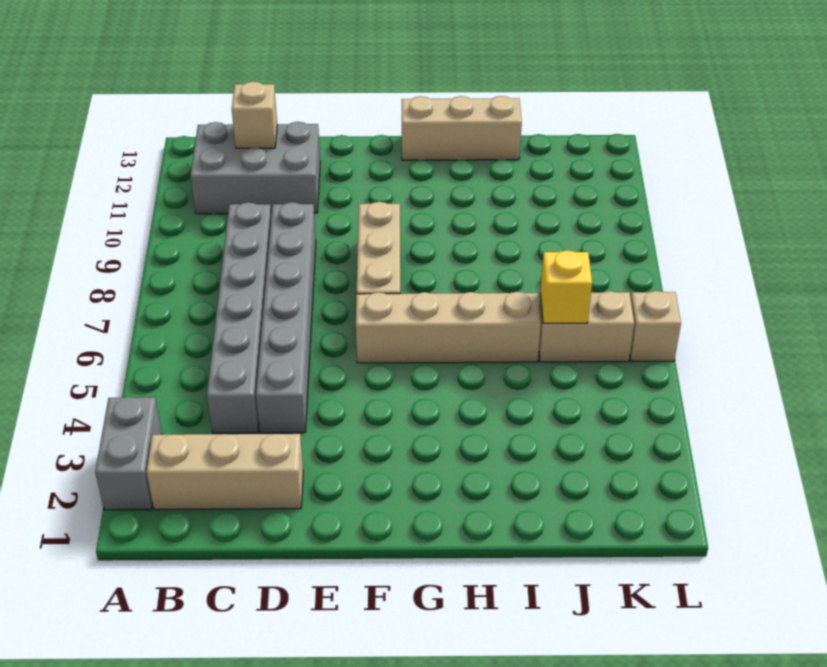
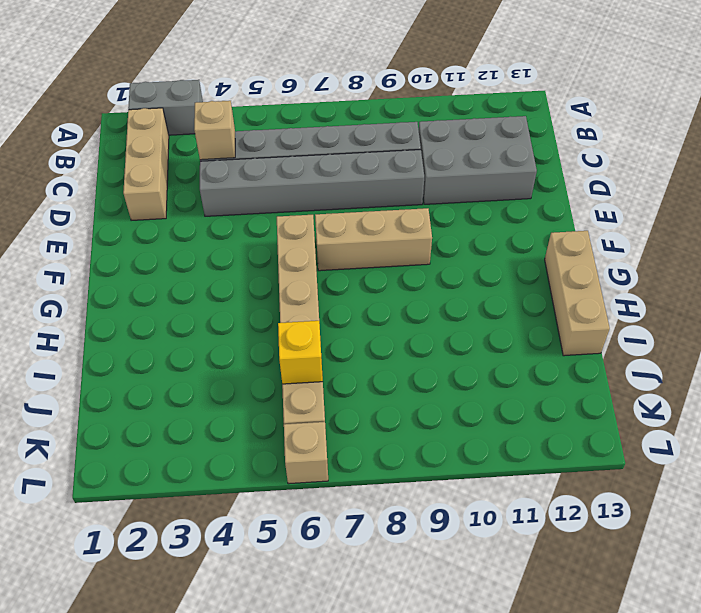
grey brick B11:D12 level 1 -> grey brick C10:D12 level 1
tan brick C12 level 2 -> tan brick C4 level 2

